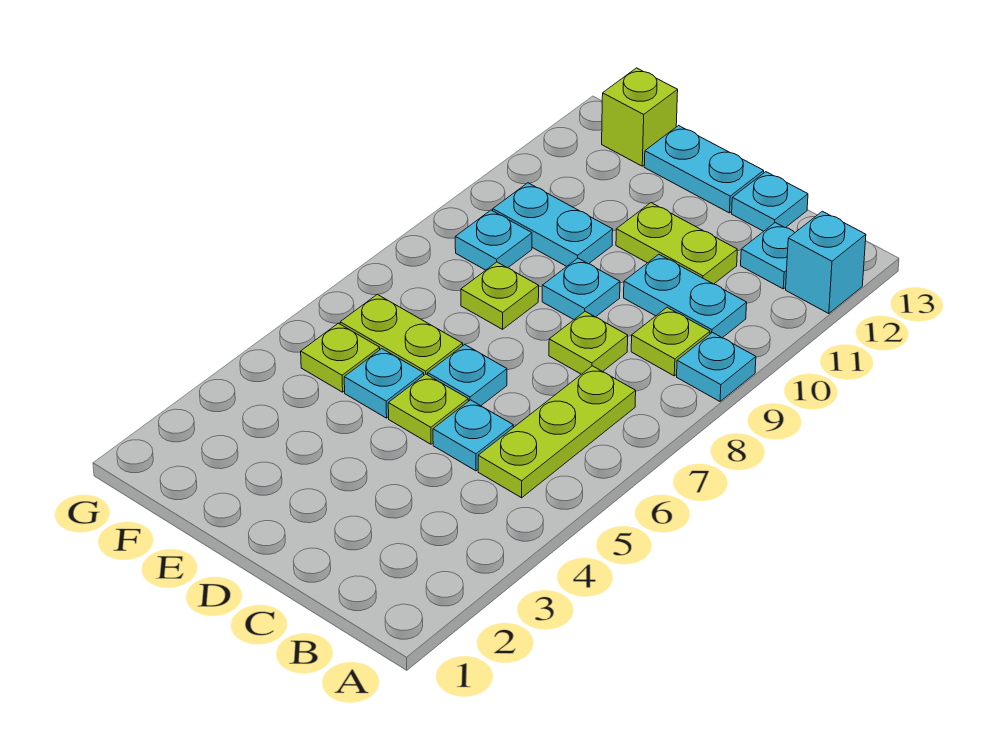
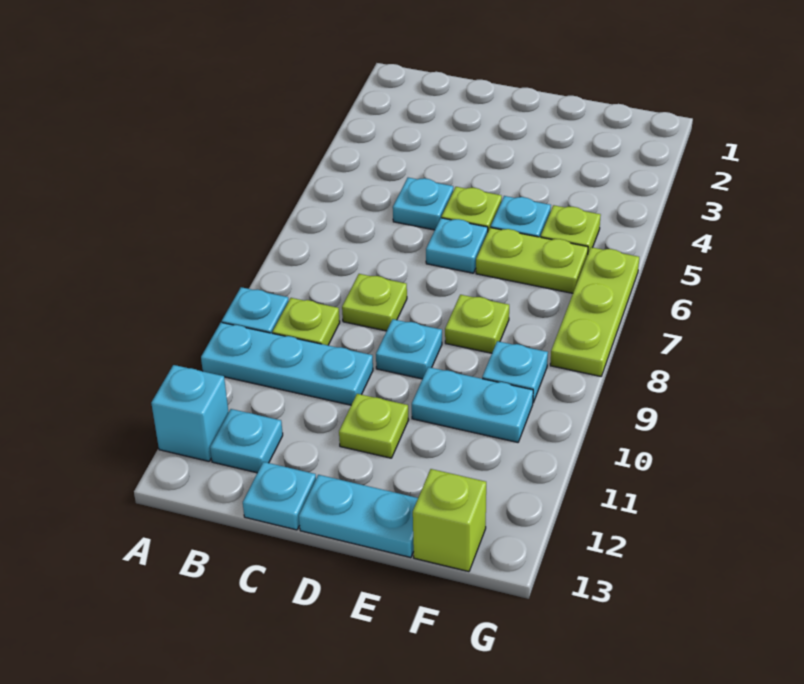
lime plate B5:B7 level 1 -> lime plate G6:G8 level 1
cyan plate B10:C10 level 1 -> cyan plate A10:C10 level 1
lime plate C11:D11 level 1 -> lime plate D11 level 1

